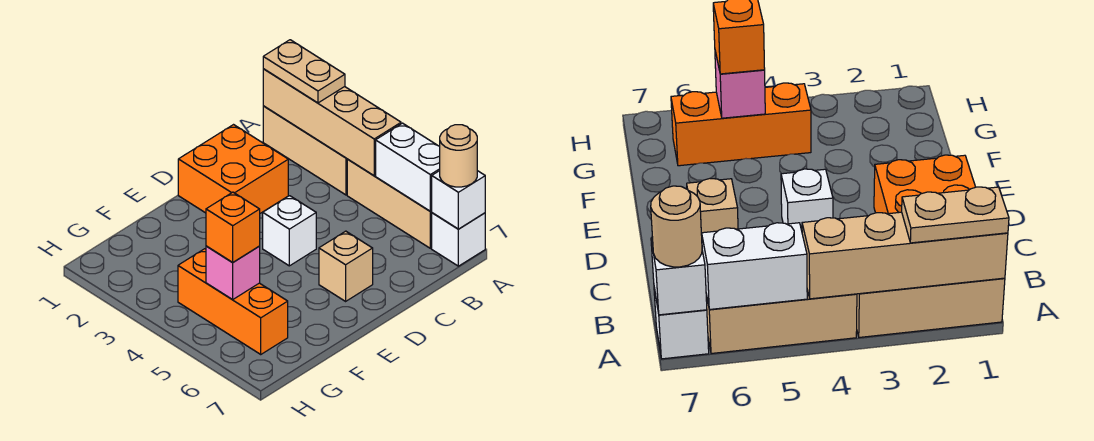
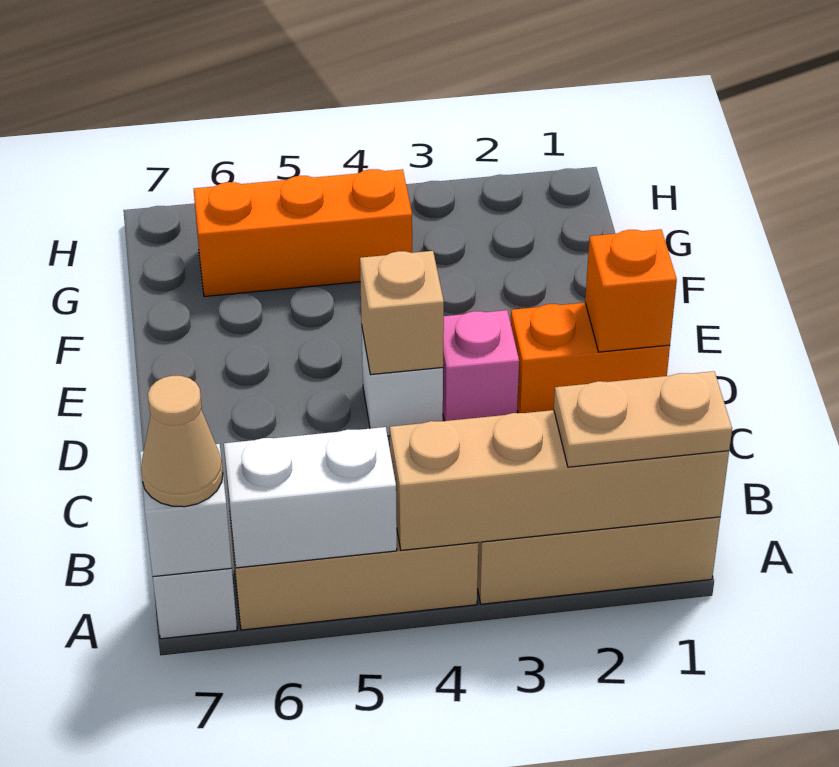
tan round brick A7 level 3 -> tan cone A7 level 3
orange brick C1:D2 level 1 -> orange brick D1:D2 level 1
tan brick D6 level 1 -> tan brick D4 level 2
pink brick G5 level 2 -> pink brick D3 level 1
orange brick G5 level 3 -> orange brick D1 level 2

